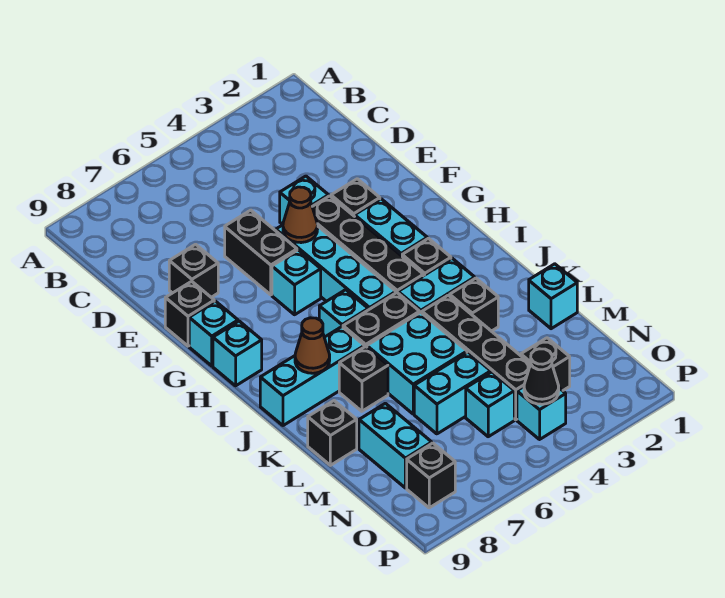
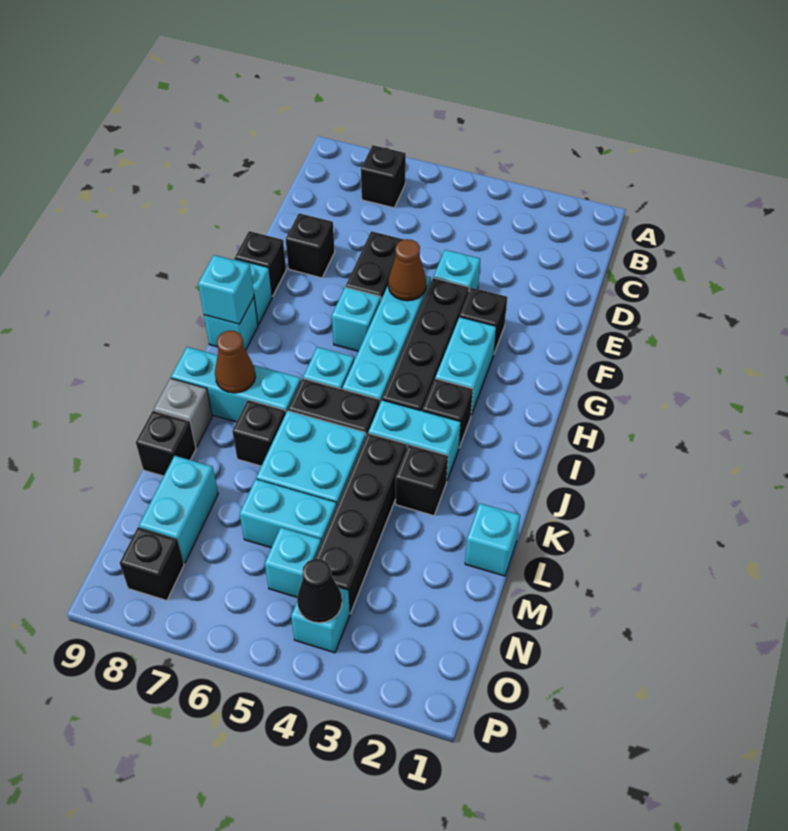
none -> cyan brick H9 level 2
none -> grey brick K9 level 1
black brick N3 level 1 -> black brick B7 level 1

